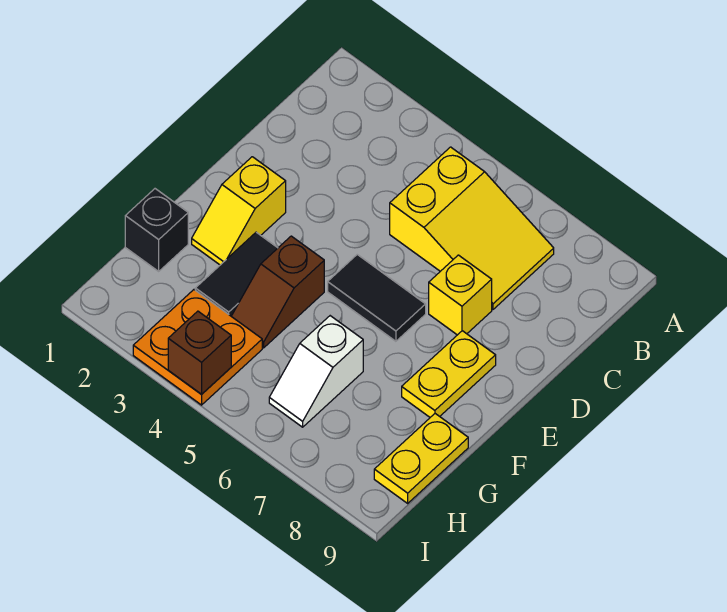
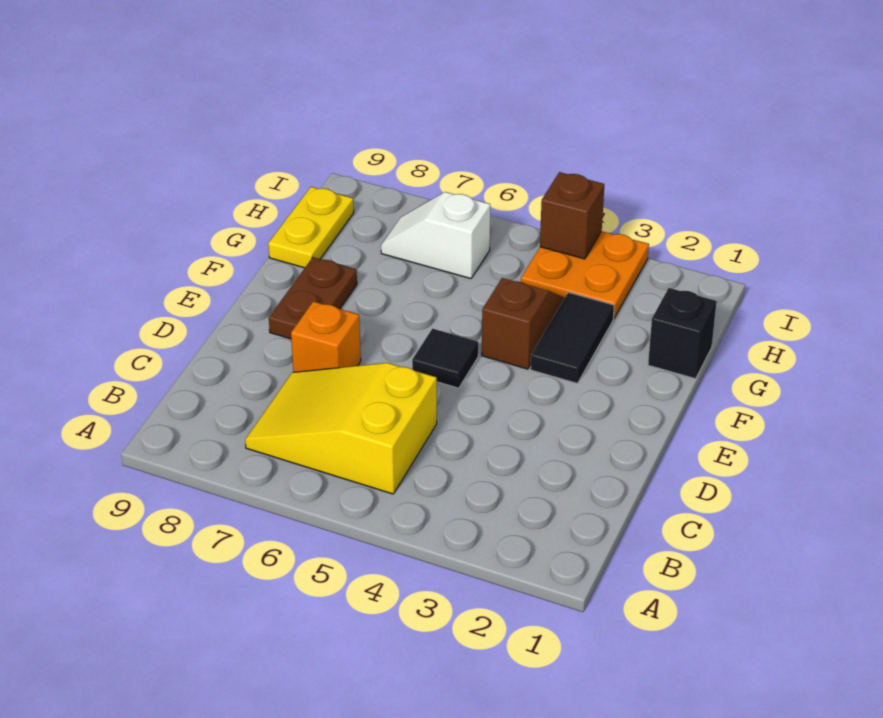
yellow brick D7 level 1 -> orange brick D7 level 1
yellow slope E2:F2 level 1 top E -> none
black tile E5:E6 level 1 -> black tile E5 level 1
yellow plate E8:F8 level 1 -> brown plate E8:F8 level 1
white slope G6:H6 level 1 top G -> white slope H6:H7 level 1 top 6

